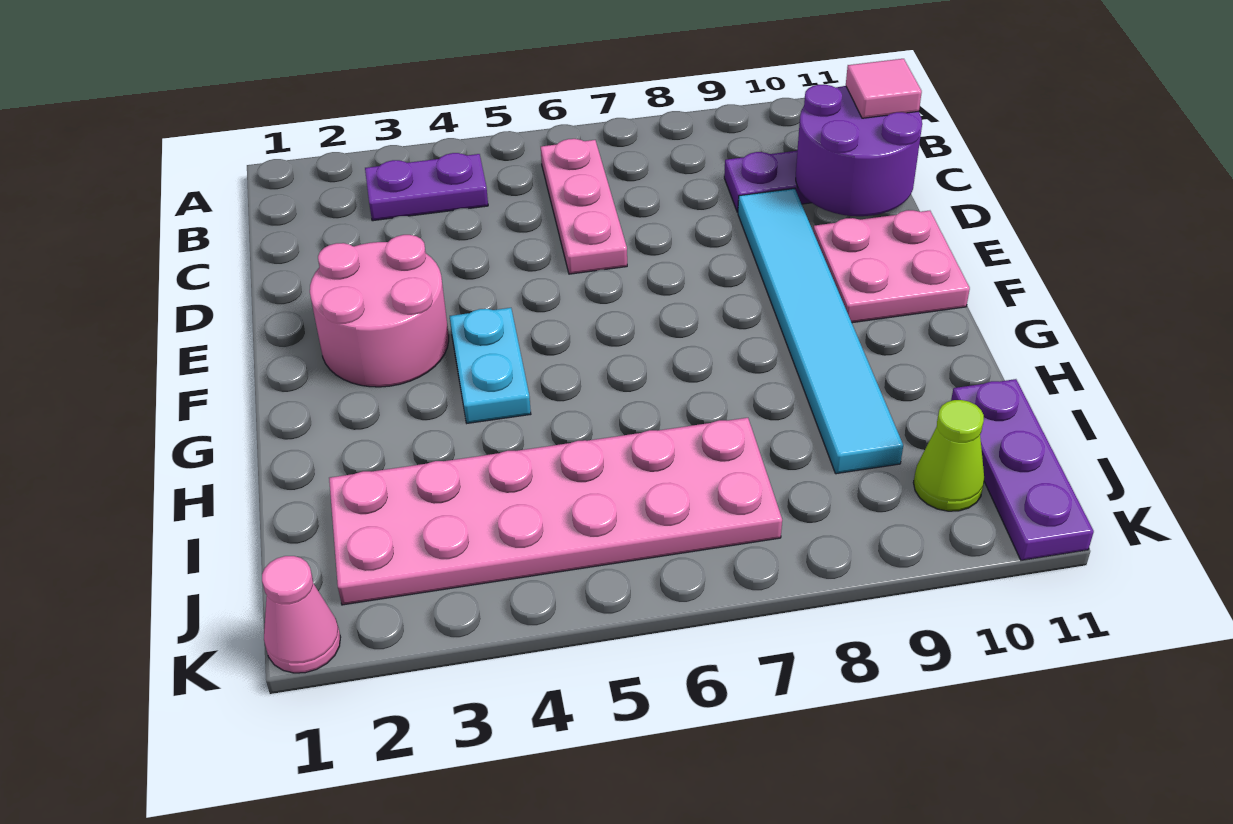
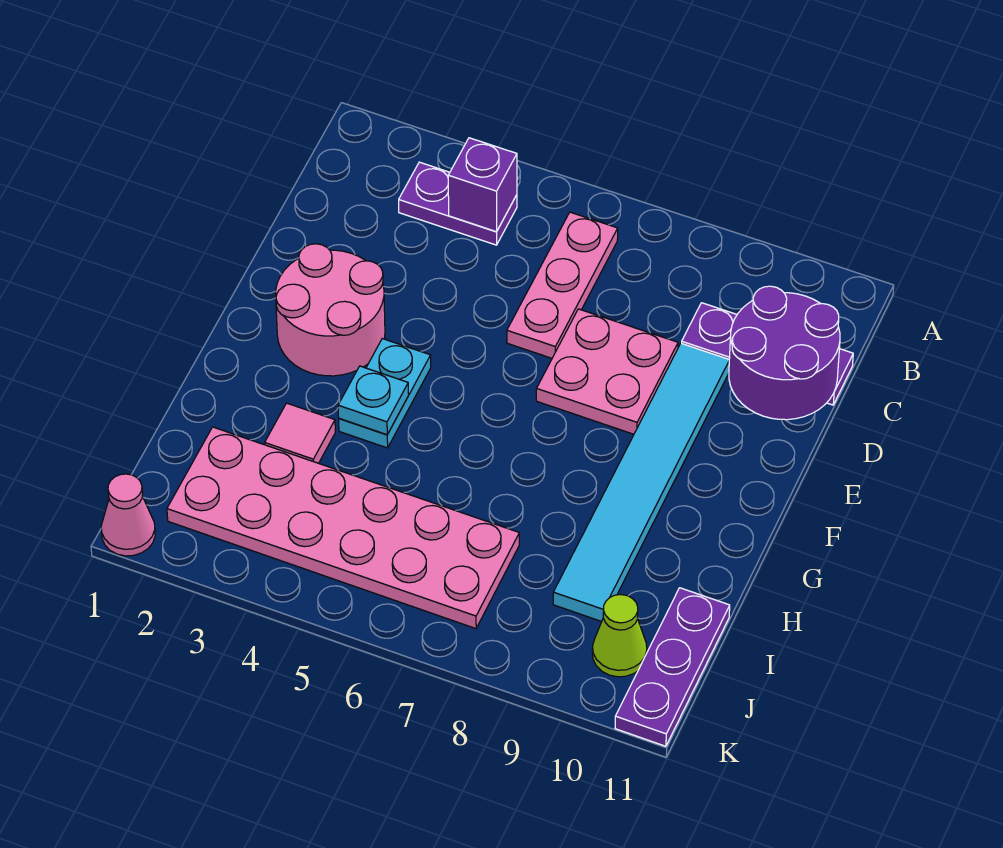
none -> purple brick B4 level 2
pink tile C11 level 3 -> pink tile H3 level 1
pink plate E10:F11 level 1 -> pink plate D7:E8 level 1
none -> cyan plate G4 level 2

